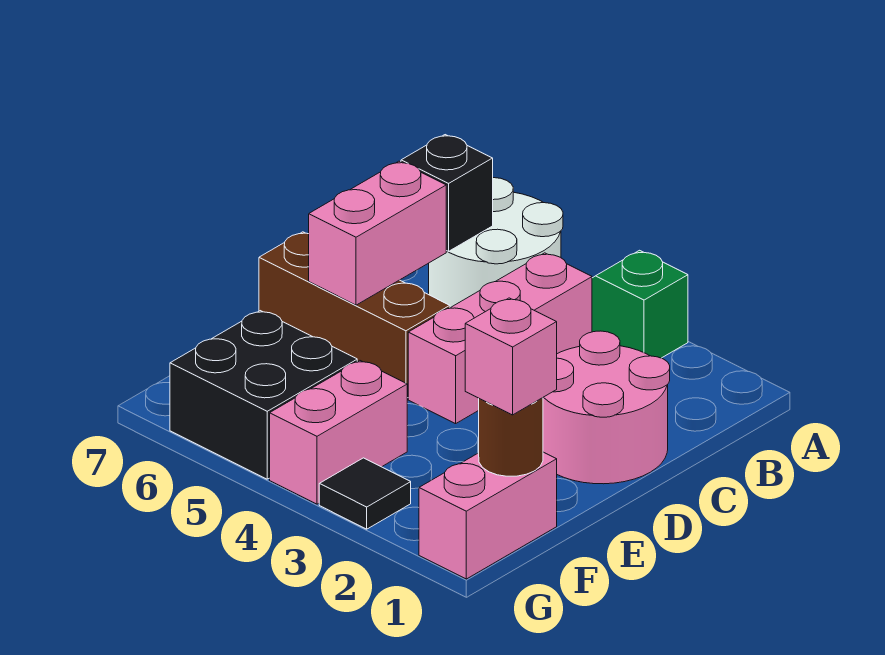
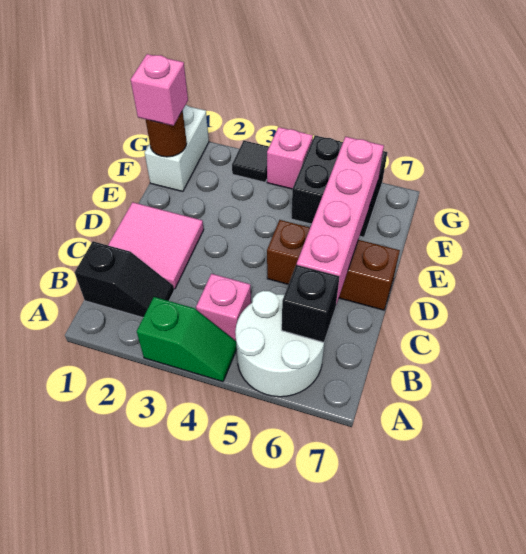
none -> black slope B1:B2 level 1 top 1
pink brick B4:D4 level 1 -> pink brick B4 level 1
pink round brick C1:D2 level 1 -> pink tile C1:D2 level 1
pink brick C6:D6 level 2 -> pink brick C6:F6 level 2
pink brick F1:G1 level 1 -> white brick F1:G1 level 1
pink brick F4:G4 level 1 -> pink brick G4 level 1

